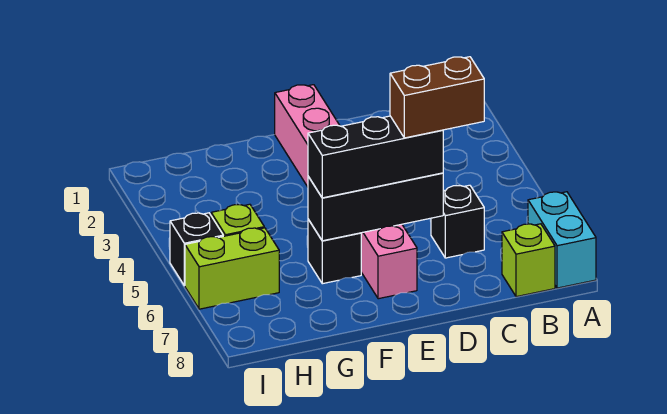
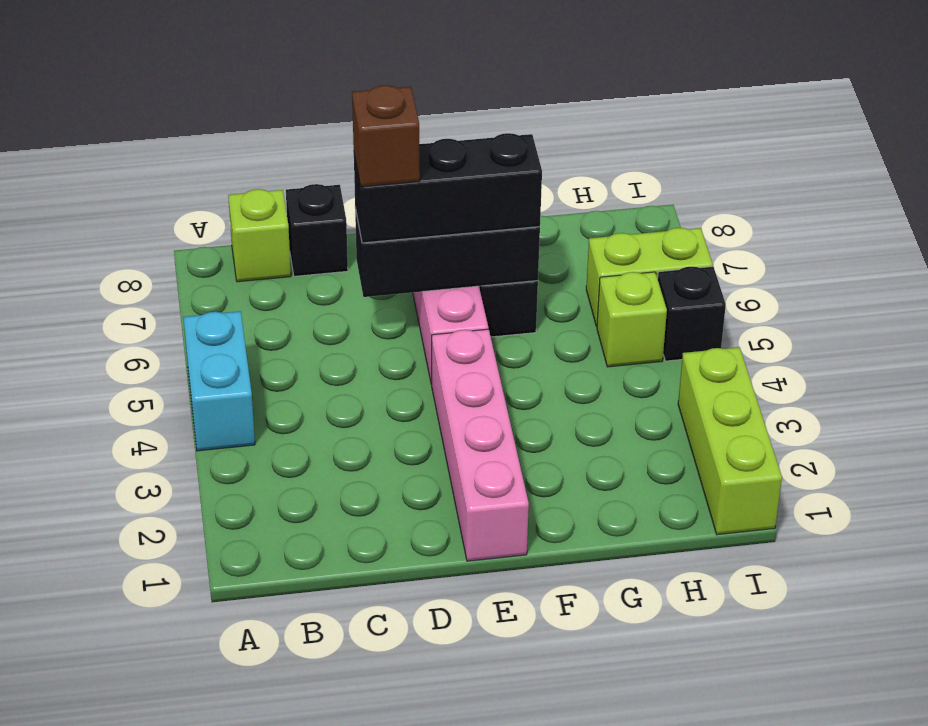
cyan brick A7:A8 level 1 -> cyan brick A4:A5 level 1
black brick C6 level 1 -> black brick C8 level 1
brown brick C6:D6 level 4 -> brown brick D6 level 4
none -> lime brick I1:I3 level 1

